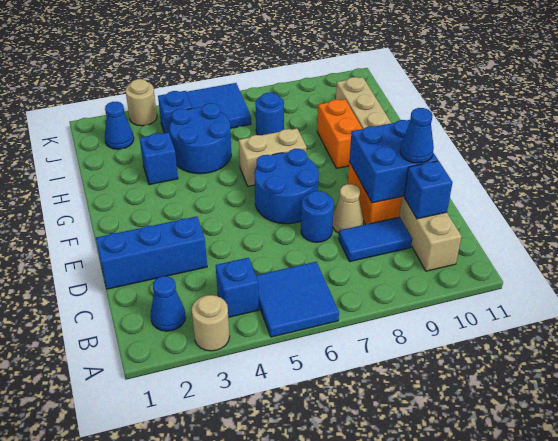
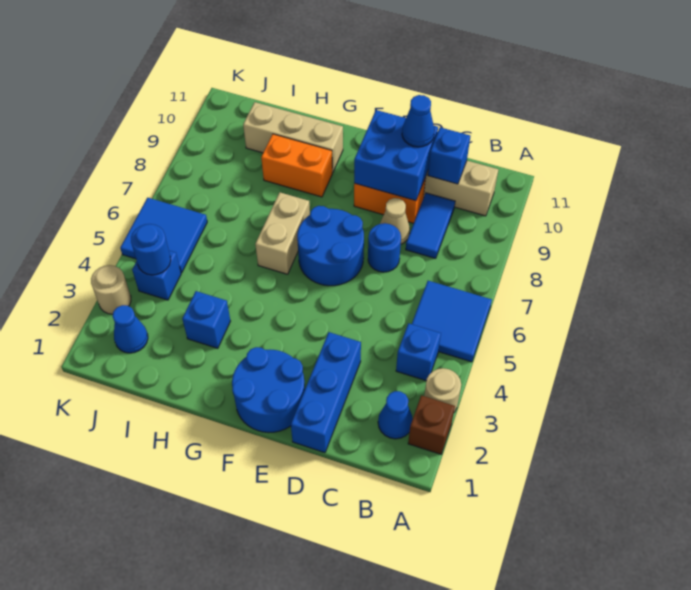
none -> brown brick A2 level 1
blue round brick H4:I5 level 1 -> blue round brick E1:F2 level 1
blue round brick I7 level 1 -> blue round brick J4 level 2

